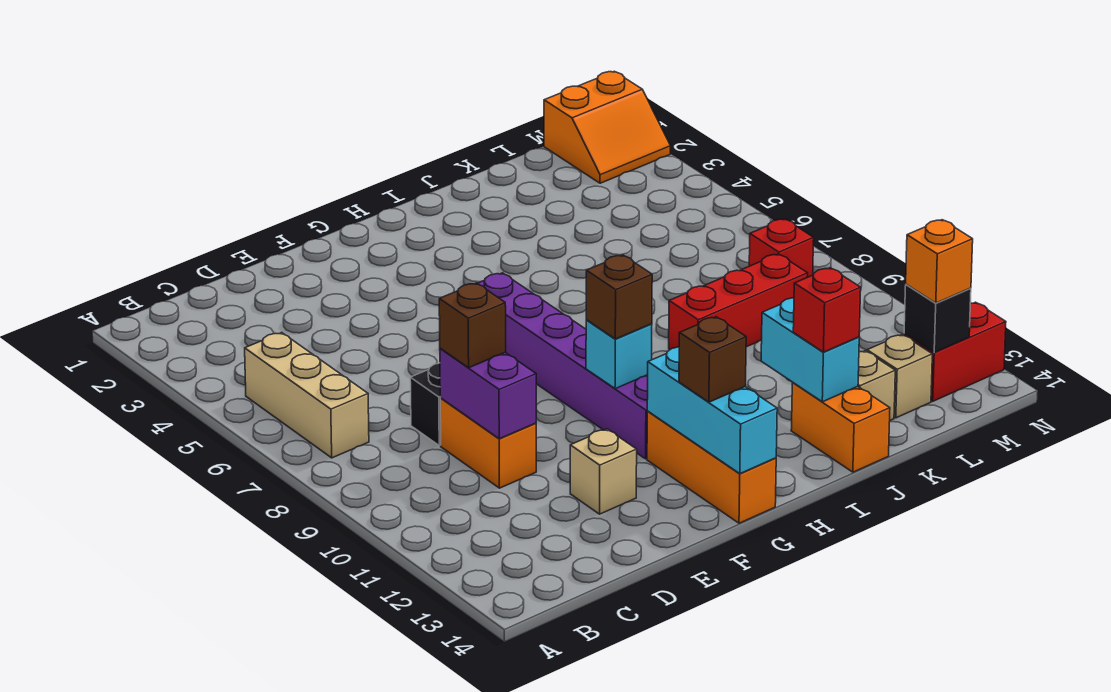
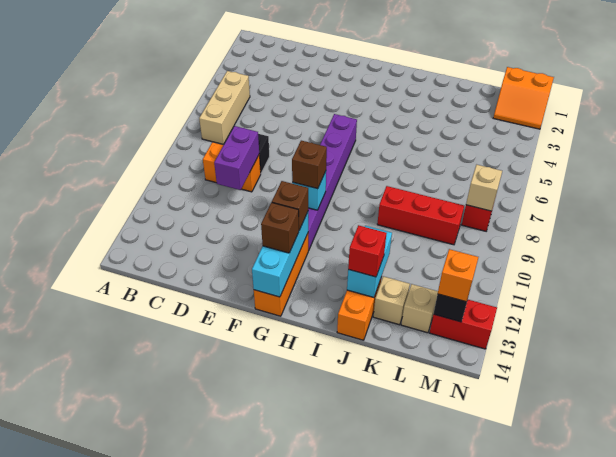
orange brick D9:D10 level 1 -> orange brick C9:D9 level 1
brown brick D9 level 3 -> brown brick G12 level 3
tan brick E12 level 1 -> tan brick M8 level 2

